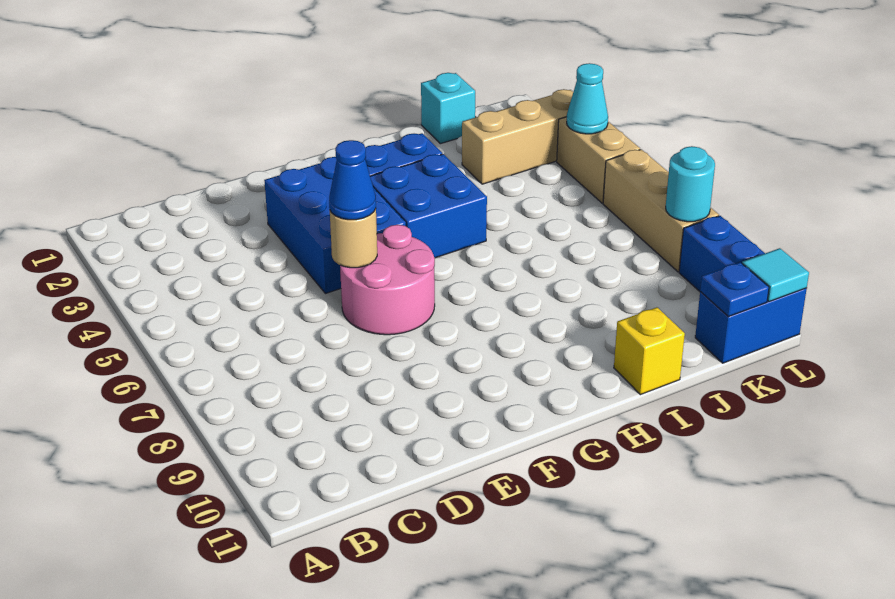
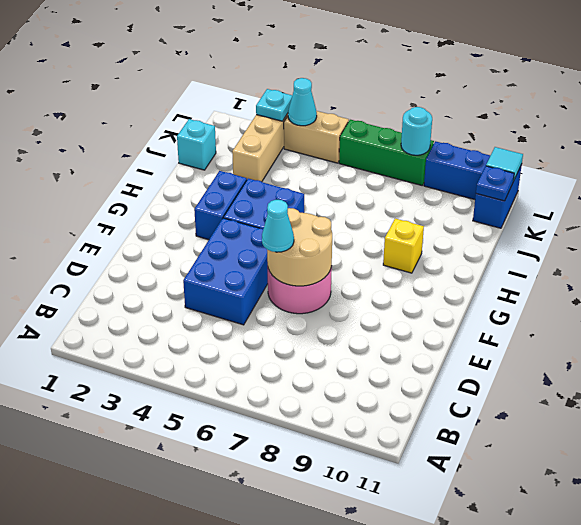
blue brick E3:F5 level 1 -> blue brick D4:F5 level 1
tan round brick E6 level 2 -> tan round brick E6:F7 level 2
blue cone E6 level 3 -> cyan cone E6 level 3
yellow brick I11 level 1 -> yellow brick H9 level 1
none -> cyan plate L3 level 2
tan brick L6:L8 level 1 -> green brick L6:L8 level 1

